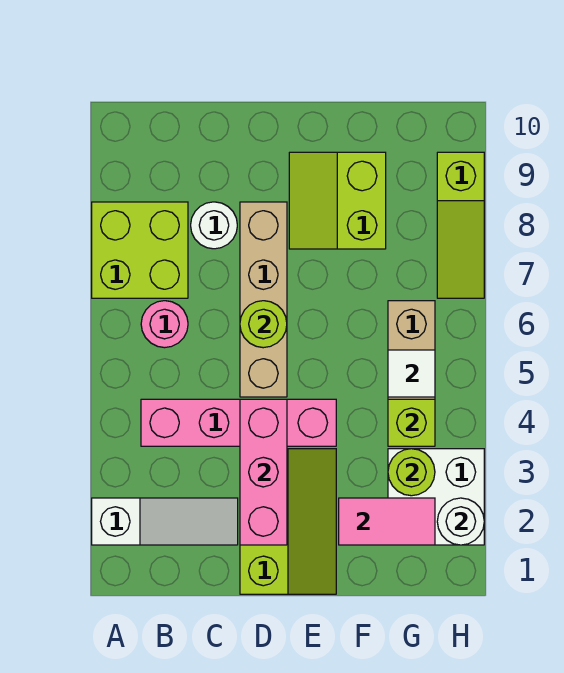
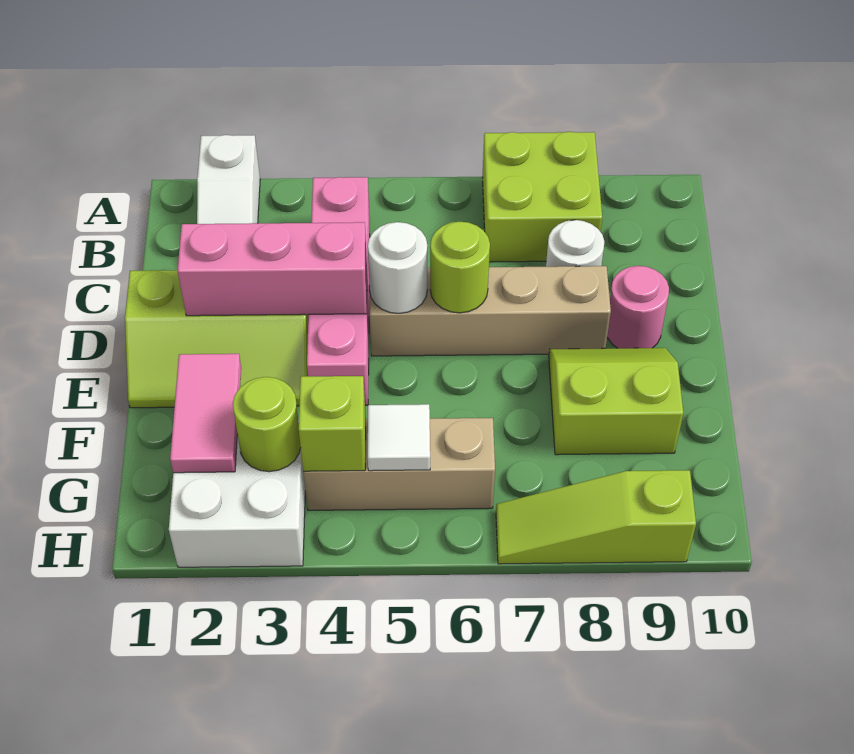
pink round brick B6 level 1 -> pink round brick D9 level 1
white round brick H2 level 2 -> white round brick D5 level 2

